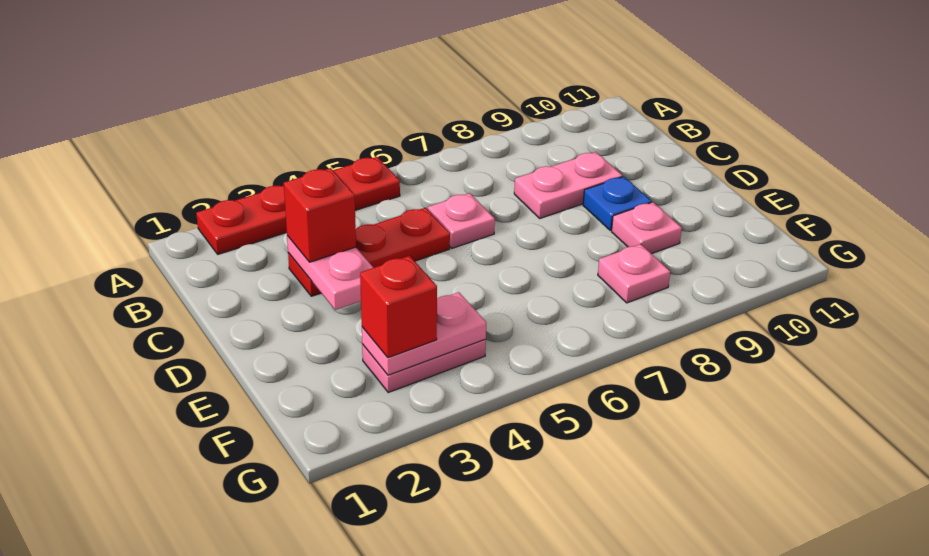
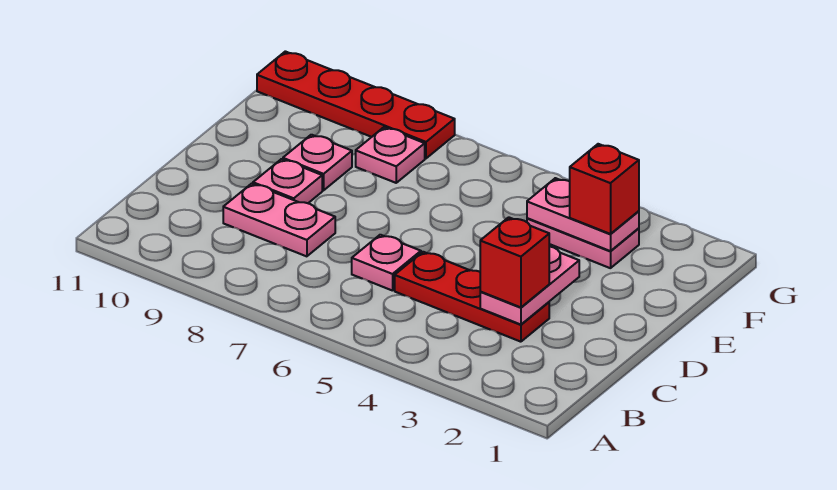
red plate A2:A5 level 1 -> red plate G8:G11 level 1
blue plate D9 level 1 -> pink plate D9 level 1

